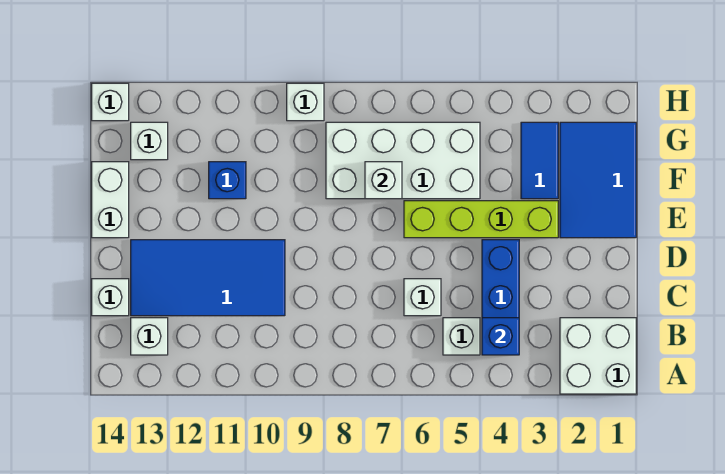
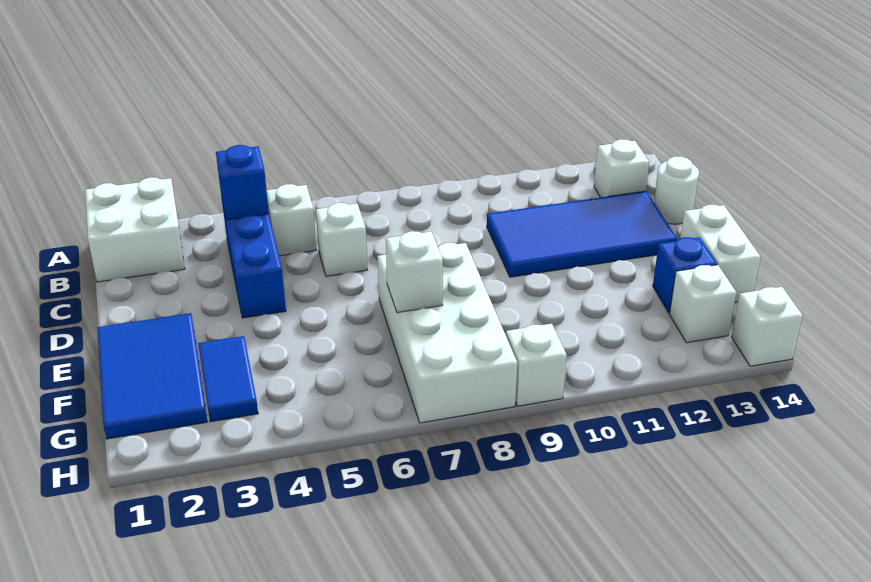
white brick C14 level 1 -> white round brick C14 level 1
lime brick E3:E6 level 1 -> none
white brick F5:G8 level 1 -> white brick E7:H8 level 1
blue brick F11 level 1 -> blue brick F13 level 1

